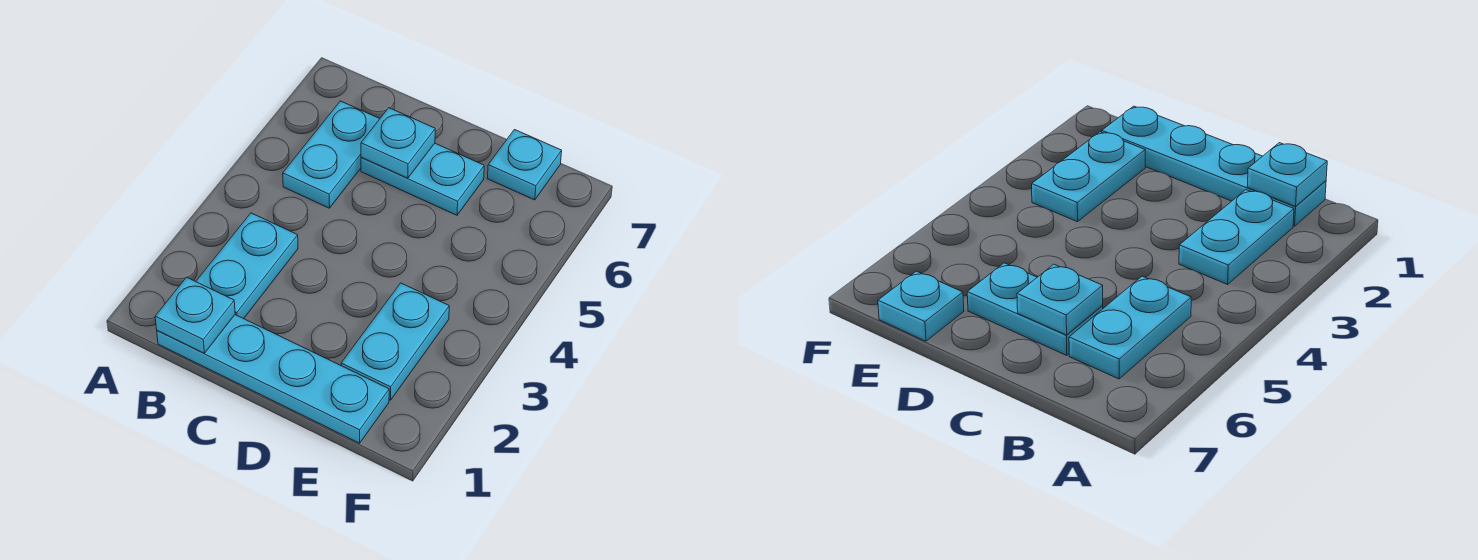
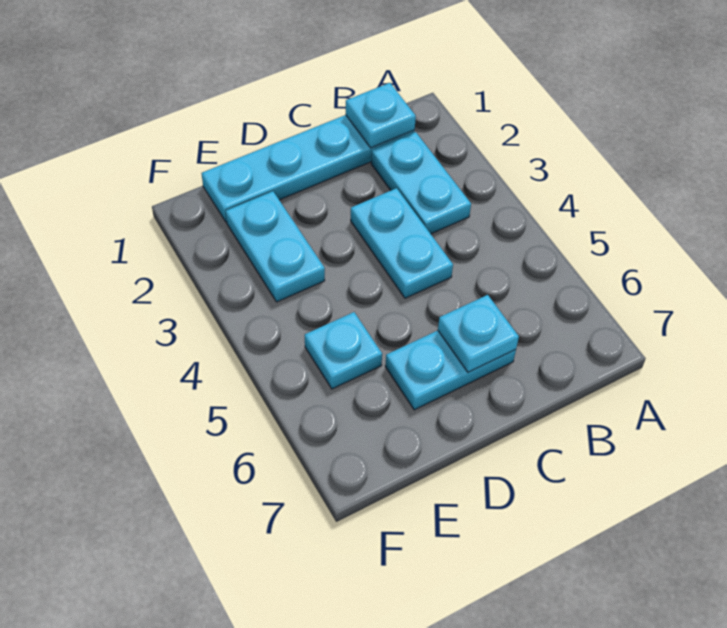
cyan plate B5:B6 level 1 -> cyan plate C3:C4 level 1
cyan plate E7 level 1 -> cyan plate E5 level 1

